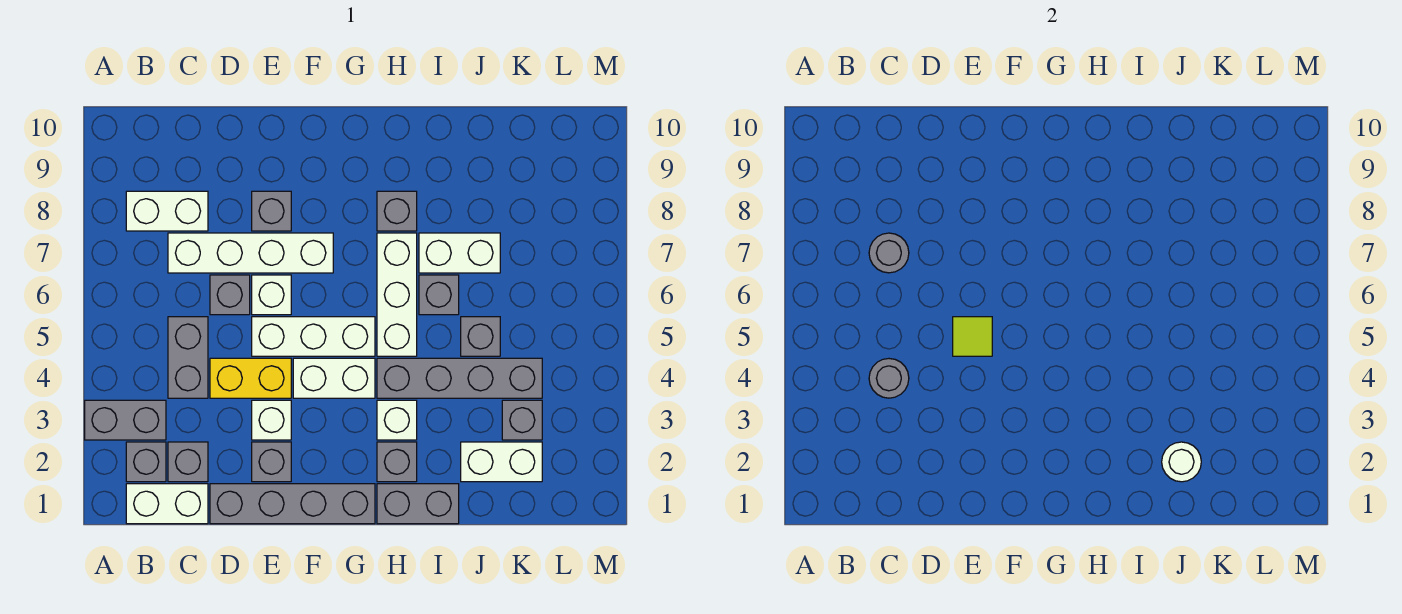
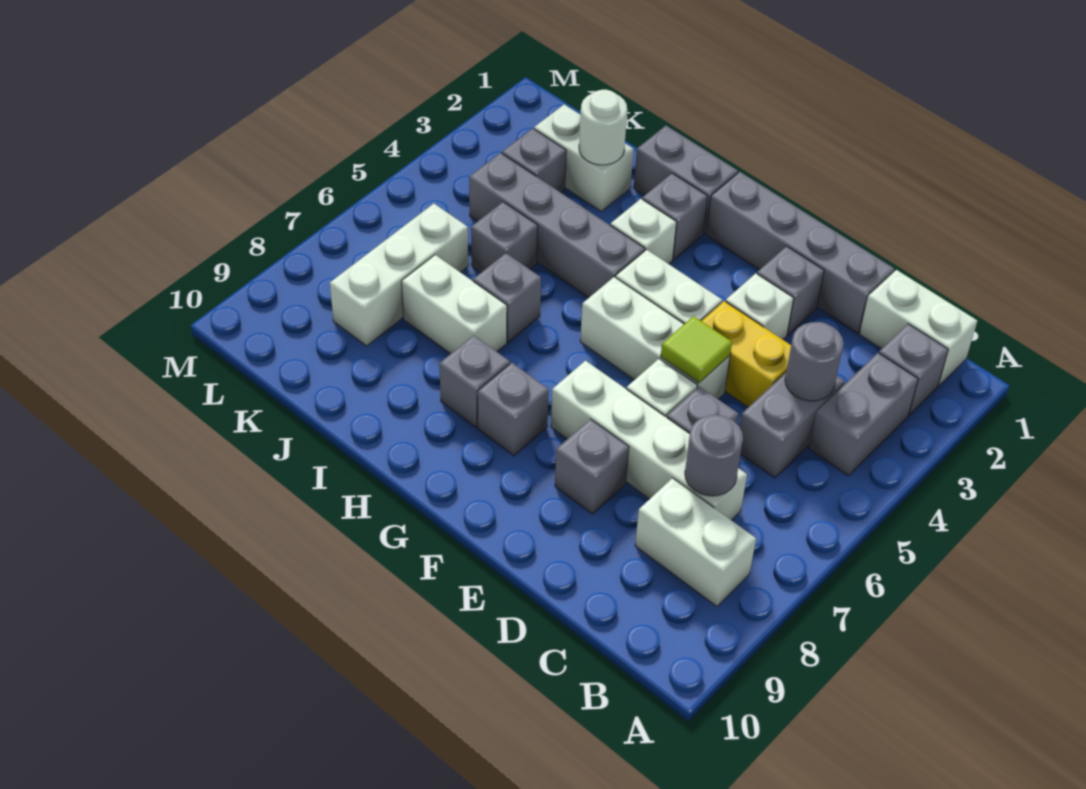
grey brick A3:B3 level 1 -> grey brick B3:B4 level 1
grey brick C2 level 1 -> grey brick G8 level 1
white brick H5:H7 level 1 -> white brick K6:K8 level 1

